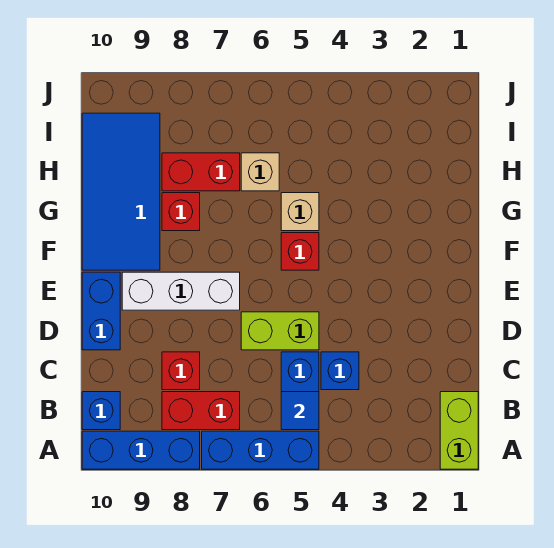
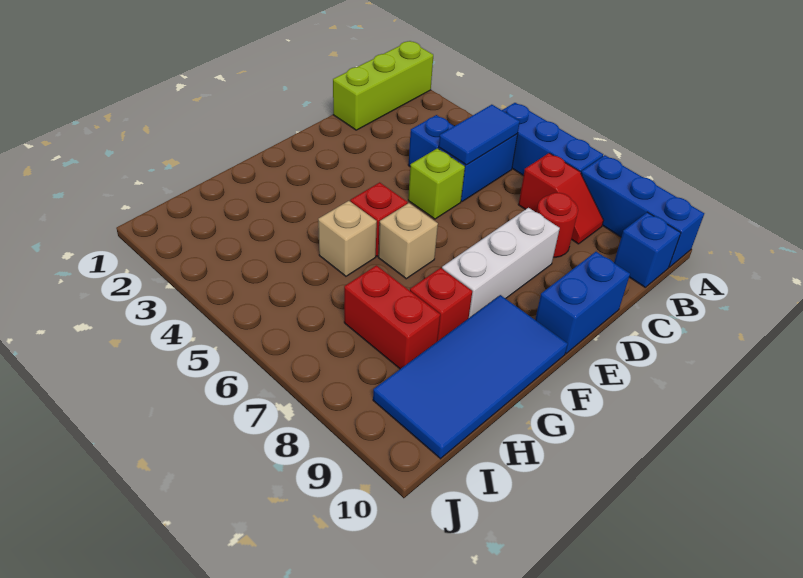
lime brick A1:B1 level 1 -> lime brick A1:C1 level 1
blue tile B5 level 2 -> blue tile B5:C5 level 2
red brick B7:B8 level 1 -> red slope B7:B8 level 1 top 7
red brick C8 level 1 -> red round brick C8 level 1
lime brick D5:D6 level 1 -> lime brick D5 level 1
white brick E7:E9 level 1 -> white brick D8:F8 level 1
tan brick H6 level 1 -> tan brick F6 level 1

